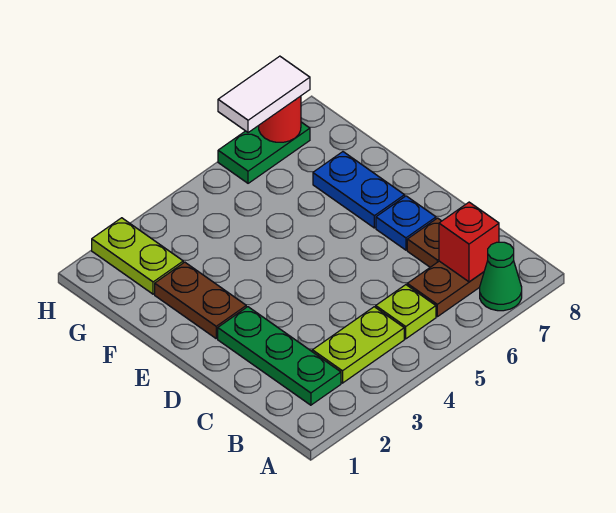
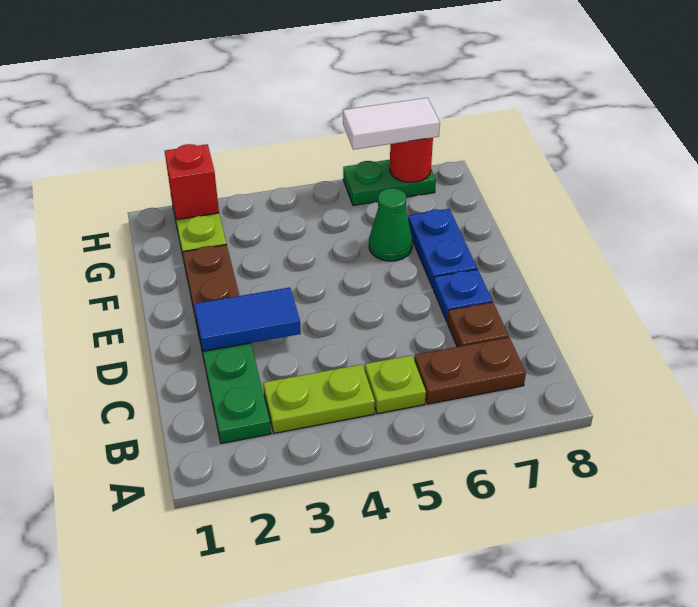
green cone A7 level 1 -> green cone F6 level 1
red brick B7 level 2 -> red brick H2 level 2
none -> blue tile D2:D3 level 2

